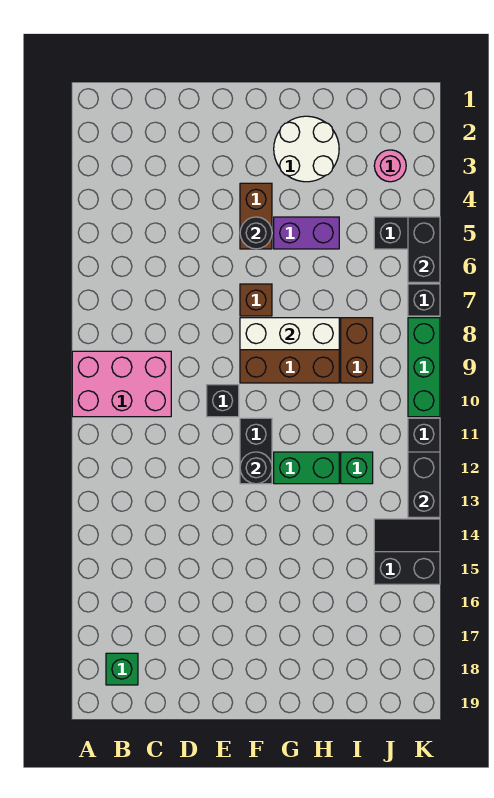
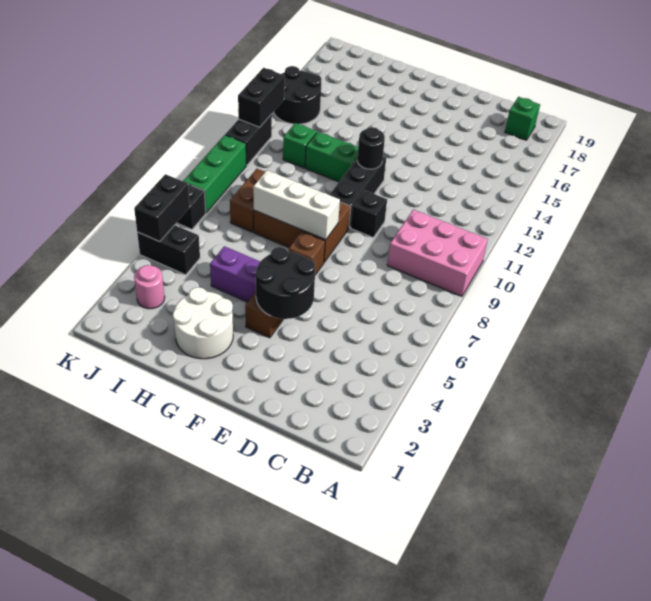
black round brick F5 level 2 -> black round brick E4:F5 level 2
black brick F11:F12 level 1 -> black brick F10:F12 level 1
black slope J14:K15 level 1 top 15 -> black round brick J14:K15 level 1

